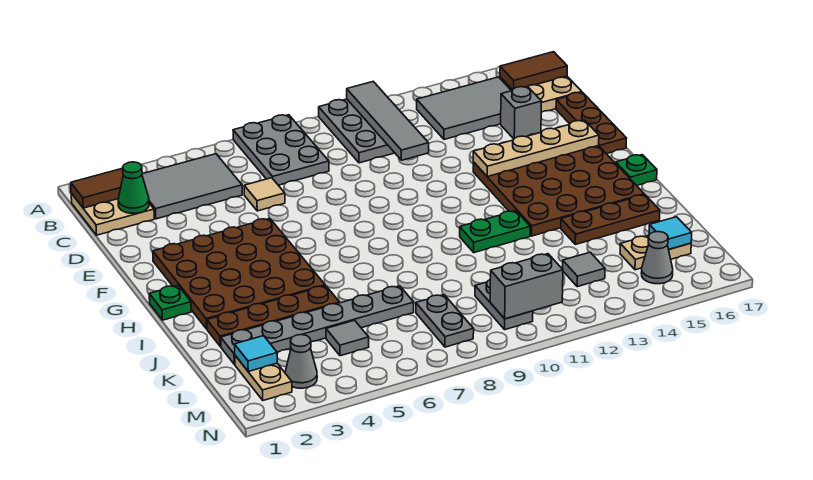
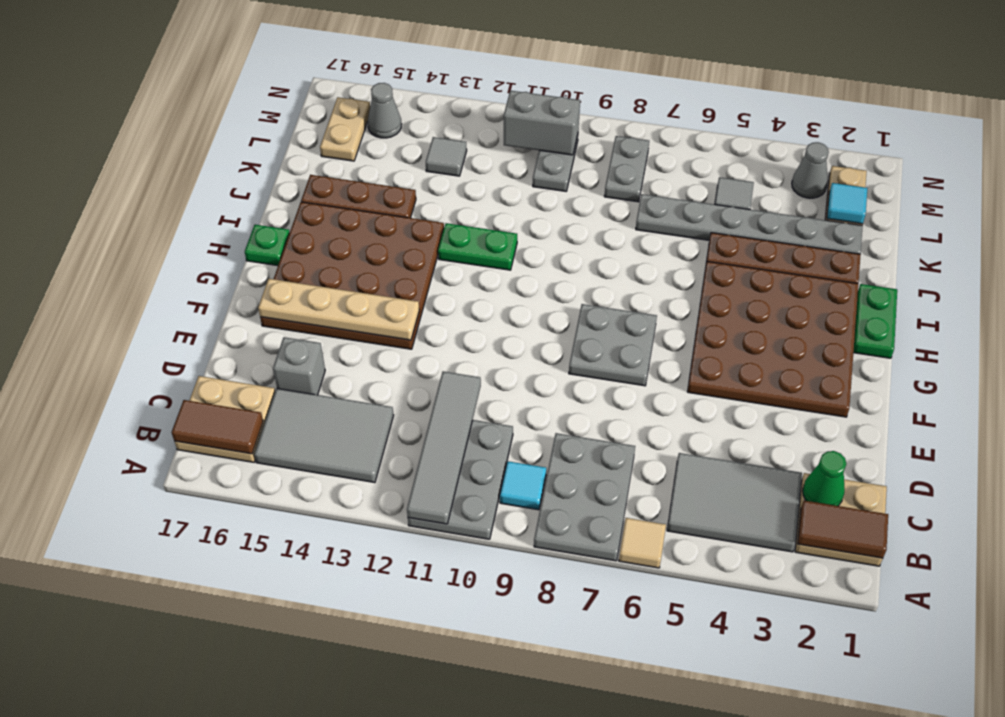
tan tile D6 level 1 -> tan tile A6 level 1
brown plate D17:F17 level 1 -> none
none -> grey plate F7:G8 level 1
green plate H1 level 1 -> green plate H1:I1 level 1
tan plate L15:L16 level 1 -> tan plate L16:M16 level 1
cyan tile L16 level 2 -> cyan tile B9 level 1

